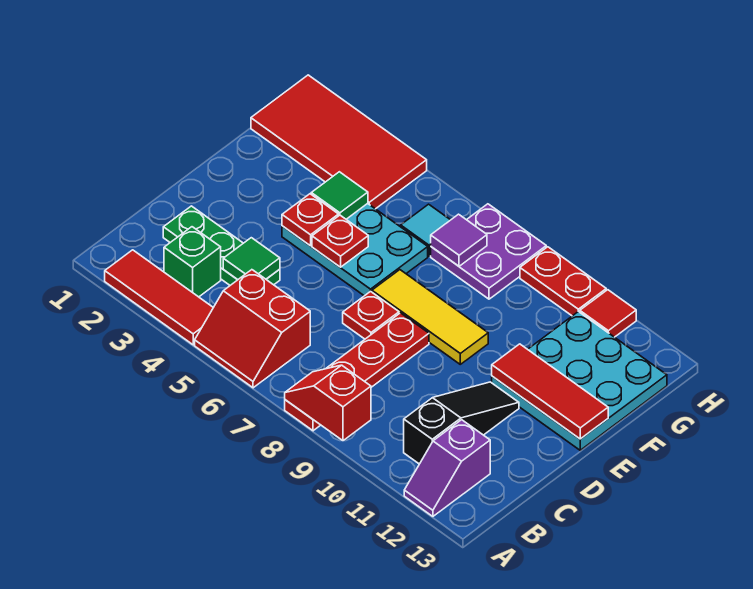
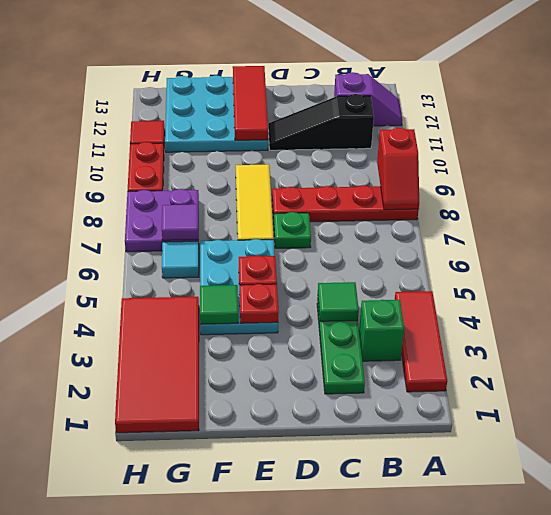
red slope A5:B6 level 1 top B -> none
red plate D7 level 1 -> green plate D7 level 1

